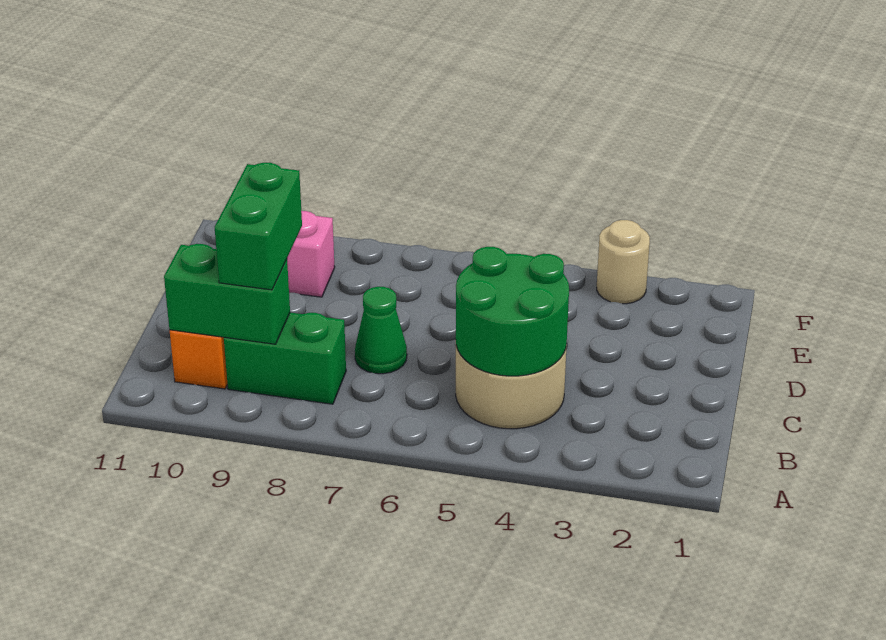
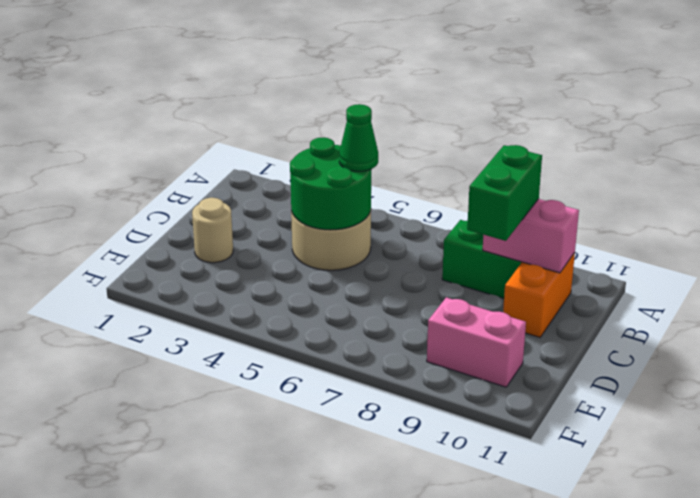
green brick B9:B10 level 2 -> pink brick B9:B10 level 2
green cone C7 level 1 -> green cone B5 level 3
tan round brick F3 level 1 -> tan round brick D2 level 1

